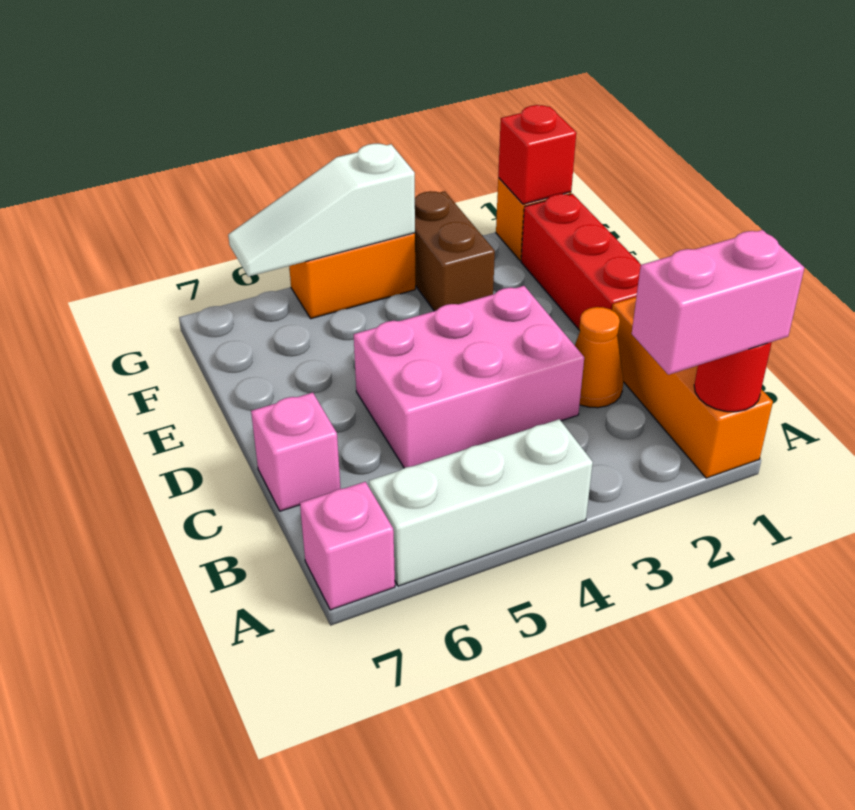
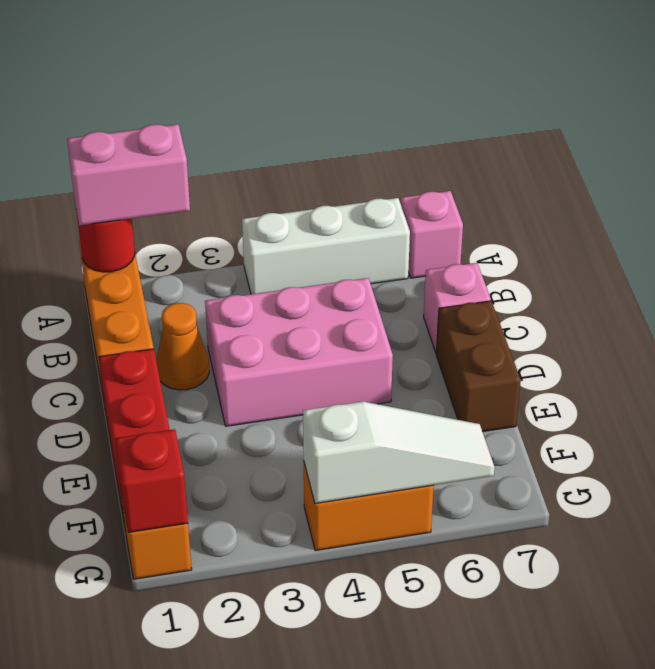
brown brick F3:G3 level 1 -> brown brick D7:E7 level 1

